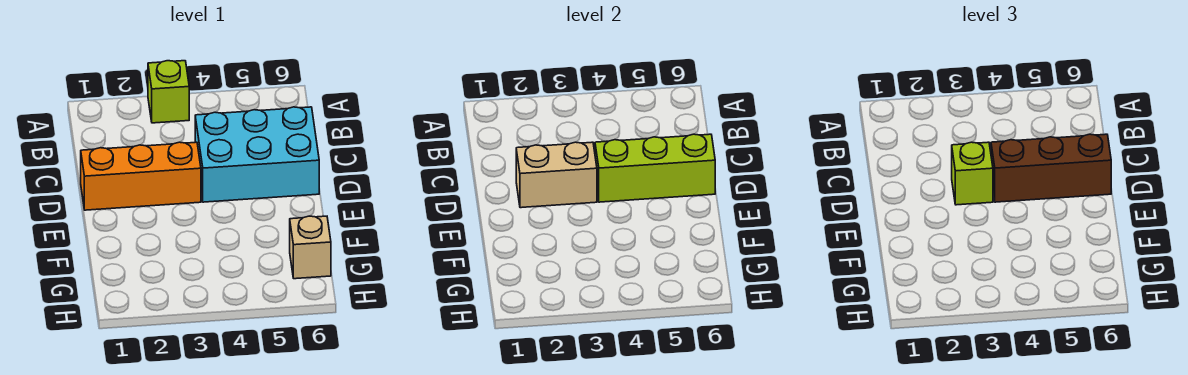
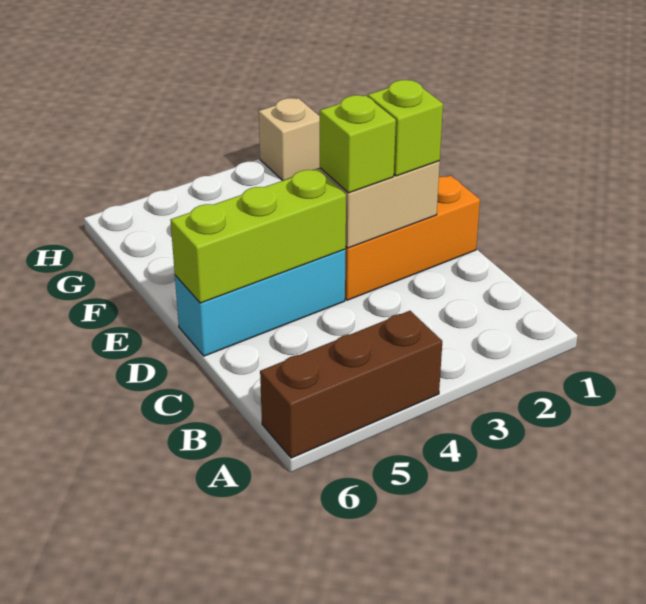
lime brick A3 level 1 -> lime brick D2 level 3
cyan brick C4:D6 level 1 -> cyan brick D4:D6 level 1
brown brick D4:D6 level 3 -> brown brick A4:A6 level 1
tan brick G6 level 1 -> tan brick H2 level 1

